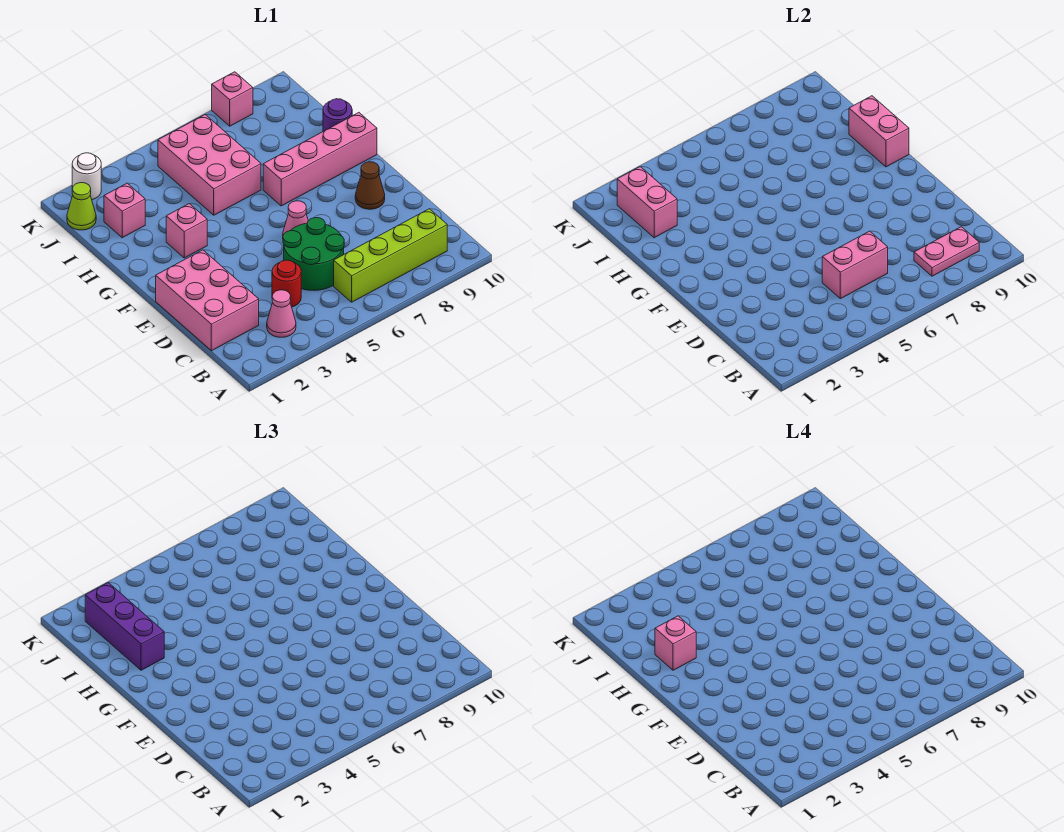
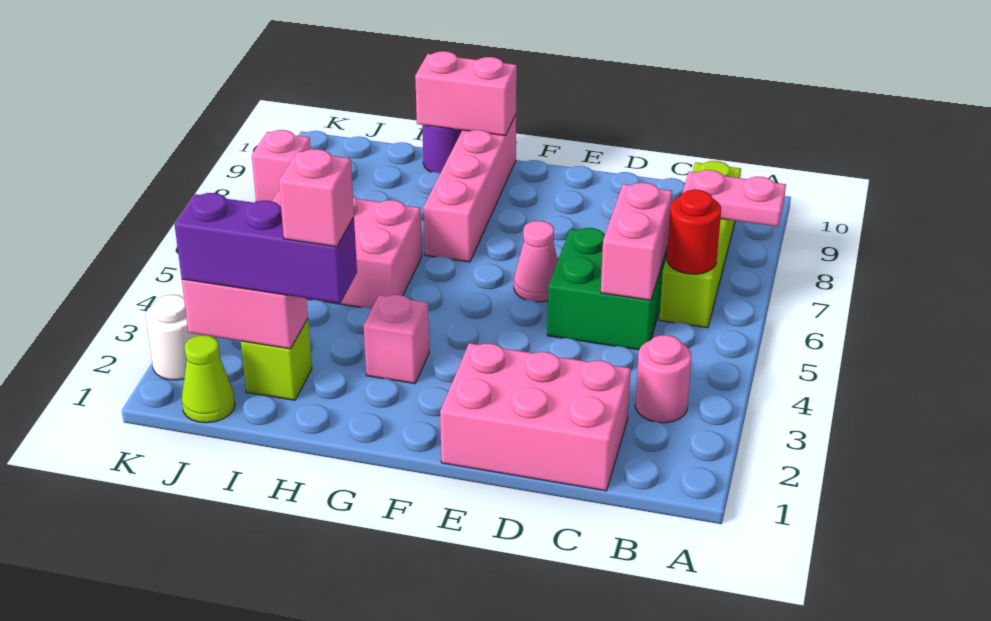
pink cone B3 level 1 -> pink round brick B3 level 1
pink plate B8:B9 level 2 -> pink plate A8:B8 level 2
red round brick C4 level 1 -> red round brick B6 level 2
green round brick C5:D6 level 1 -> green brick C5:D6 level 1
brown cone E9 level 1 -> none
pink brick I2 level 1 -> lime brick I2 level 1

